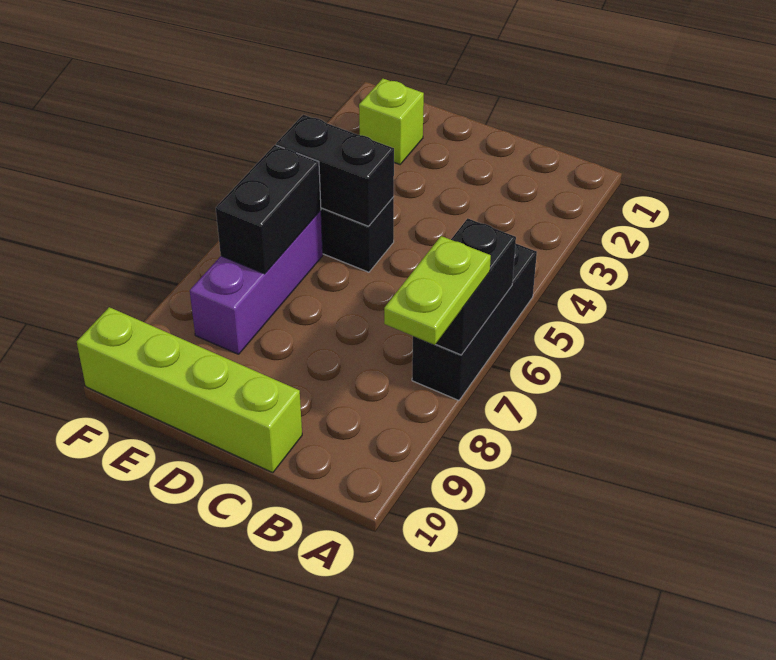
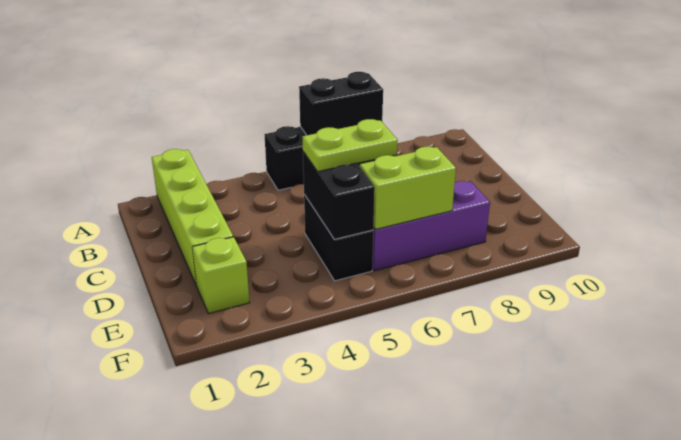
lime plate A7:A8 level 3 -> lime plate D5:D6 level 3
lime brick C10:F10 level 1 -> lime brick A2:D2 level 1
black brick E6:E7 level 2 -> lime brick E6:E7 level 2

